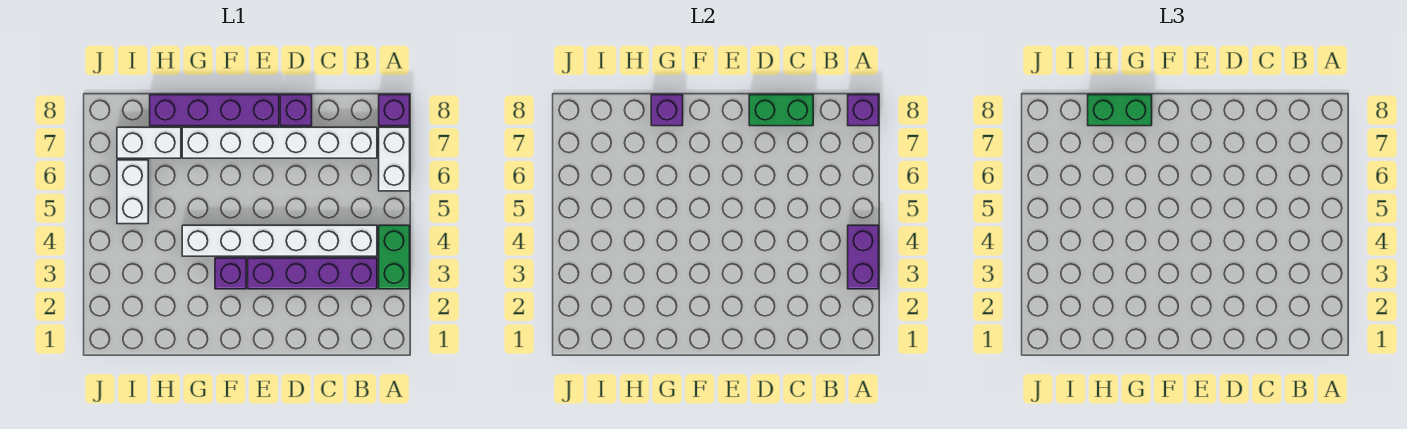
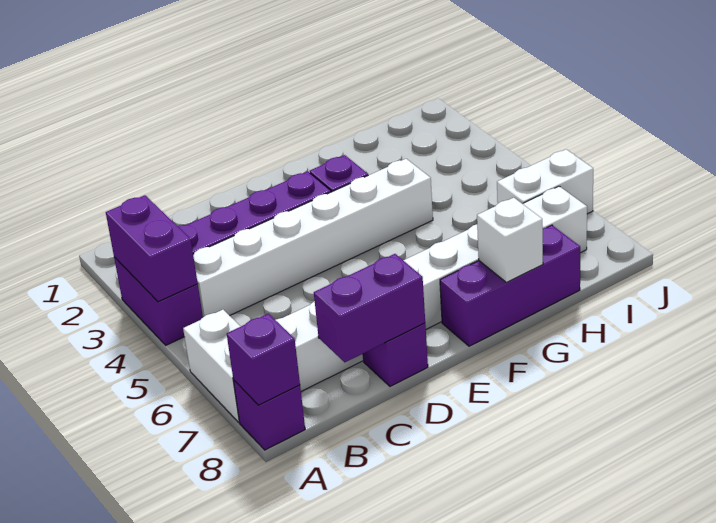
green brick A3:A4 level 1 -> purple brick A3:A4 level 1
green brick C8:D8 level 2 -> purple brick C8:D8 level 2
purple brick E8:H8 level 1 -> purple brick F8:H8 level 1
purple brick G8 level 2 -> white brick G8 level 2
green brick G8:H8 level 3 -> none
white brick I5:I6 level 1 -> white brick I6:J6 level 1

